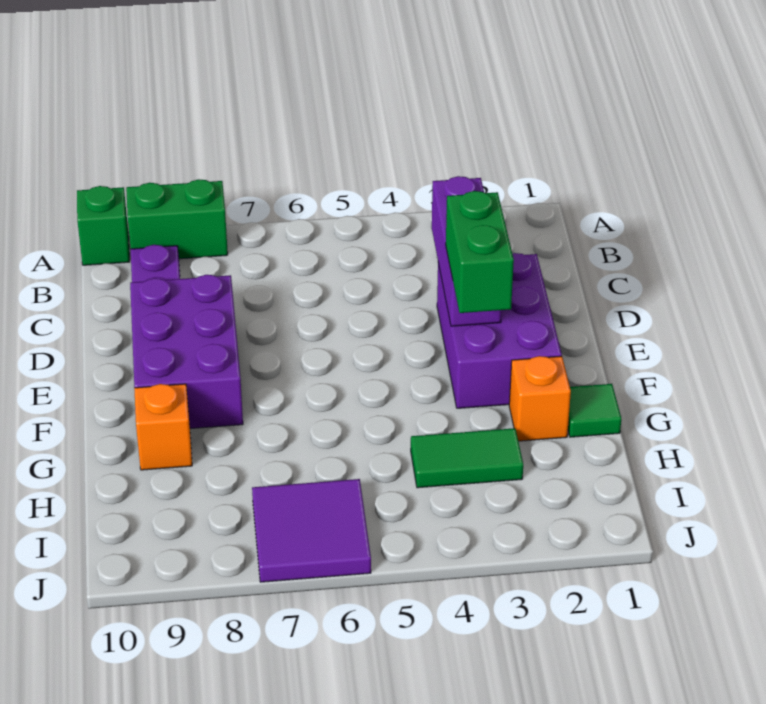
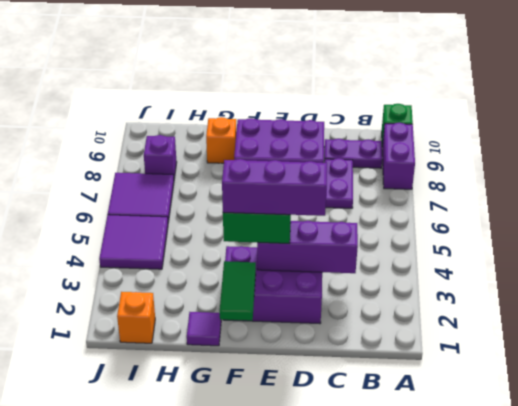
green brick A8:A9 level 1 -> purple brick A8:A9 level 1
none -> purple plate C7:C8 level 1
none -> purple brick D3:F3 level 4
green tile G1 level 1 -> purple tile G1 level 1
orange brick G2 level 1 -> orange brick I1 level 1
green tile H3:H4 level 1 -> green tile F1:F2 level 2
none -> purple tile I4:J5 level 1
none -> purple brick I8 level 1

